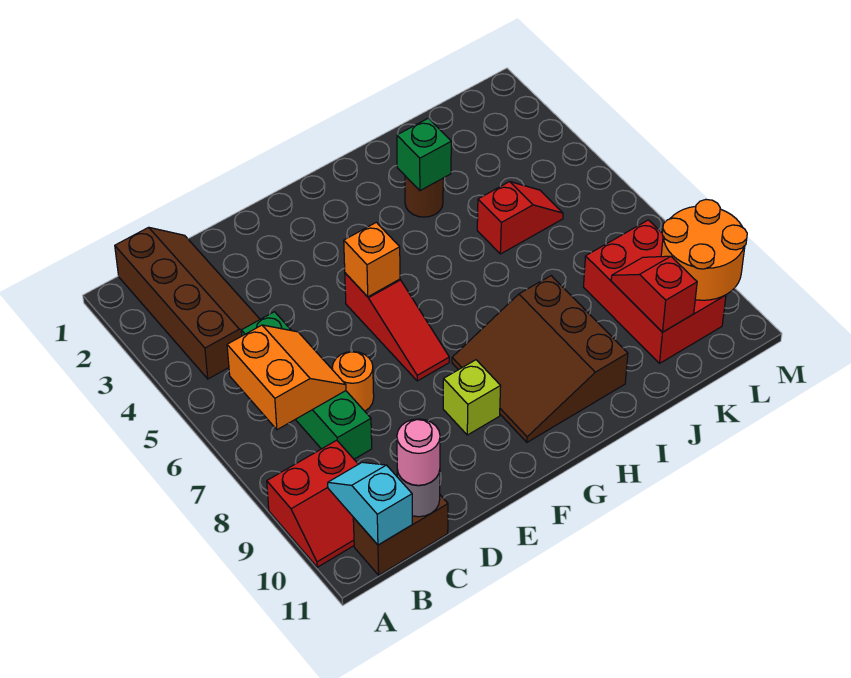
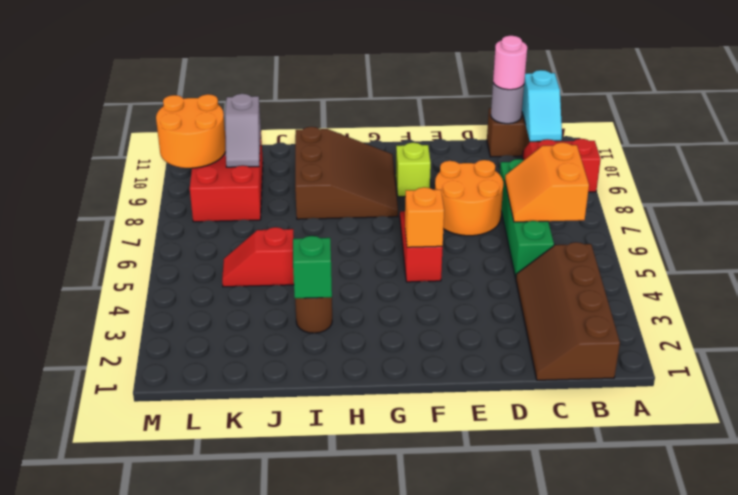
orange round brick D7 level 1 -> orange round brick D7:E8 level 1
red slope K9:K10 level 2 top 10 -> grey slope K9:K10 level 2 top 10

